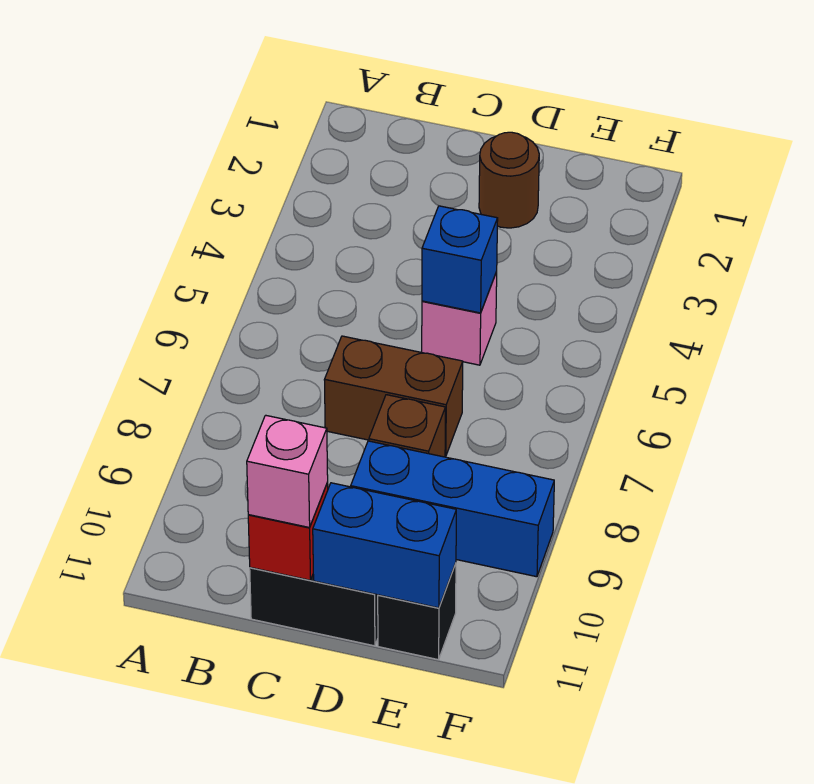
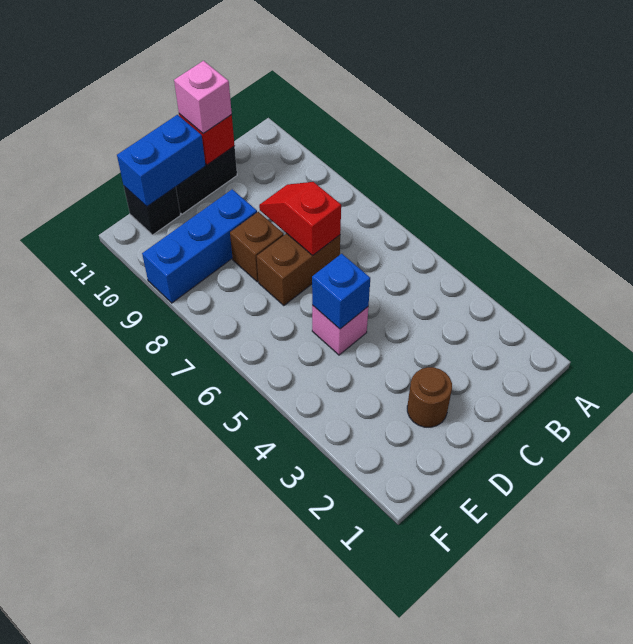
none -> red slope C7:C8 level 2 top 7

